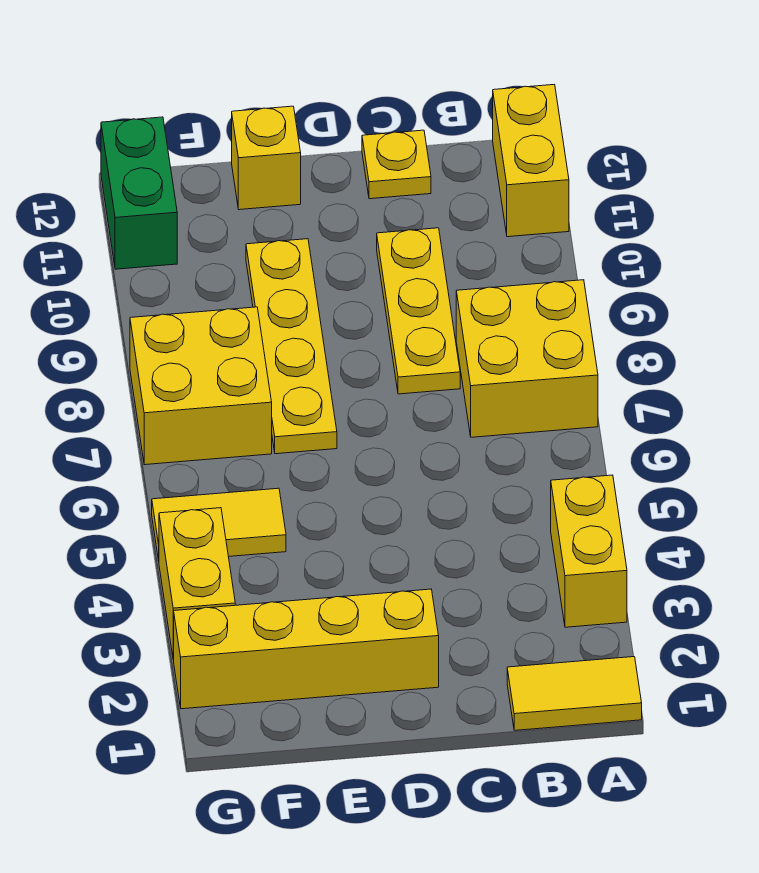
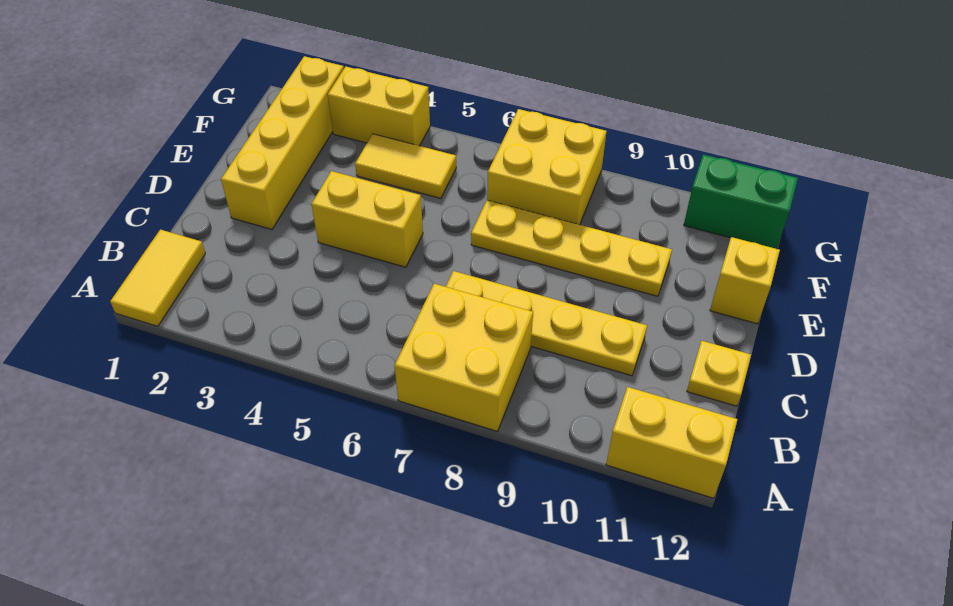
yellow brick A3:A4 level 1 -> yellow brick D4:D5 level 1
yellow plate C8:C10 level 1 -> yellow plate C7:C10 level 1
yellow tile F5:G5 level 1 -> yellow tile F4:F5 level 1

